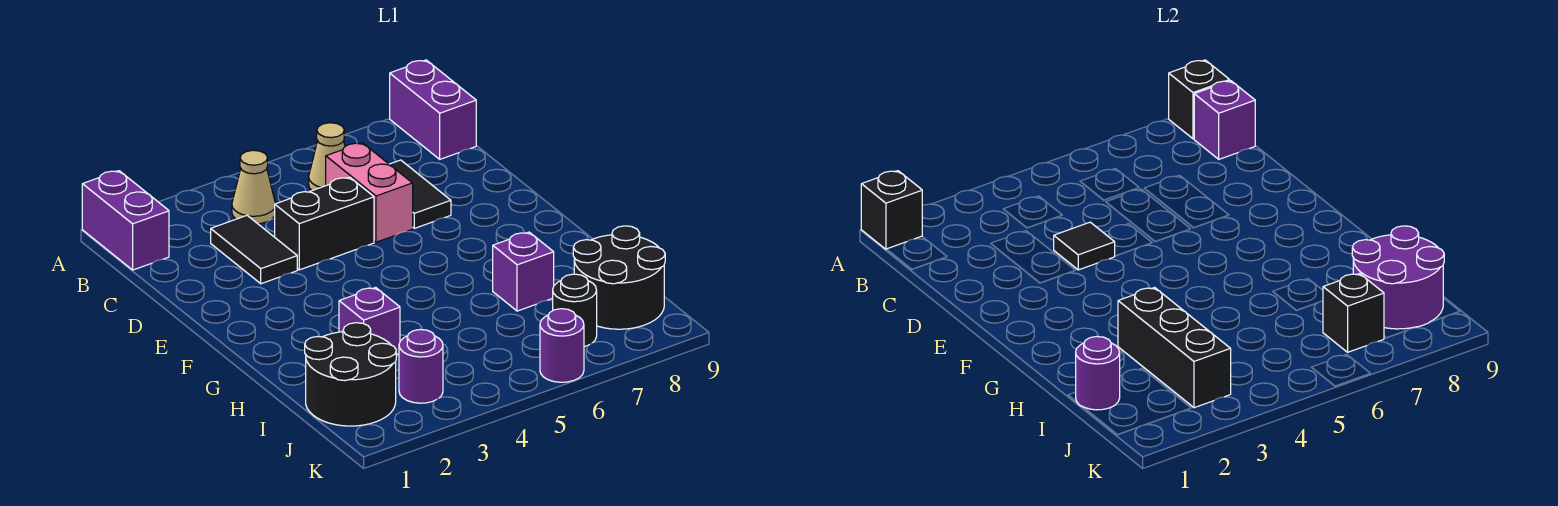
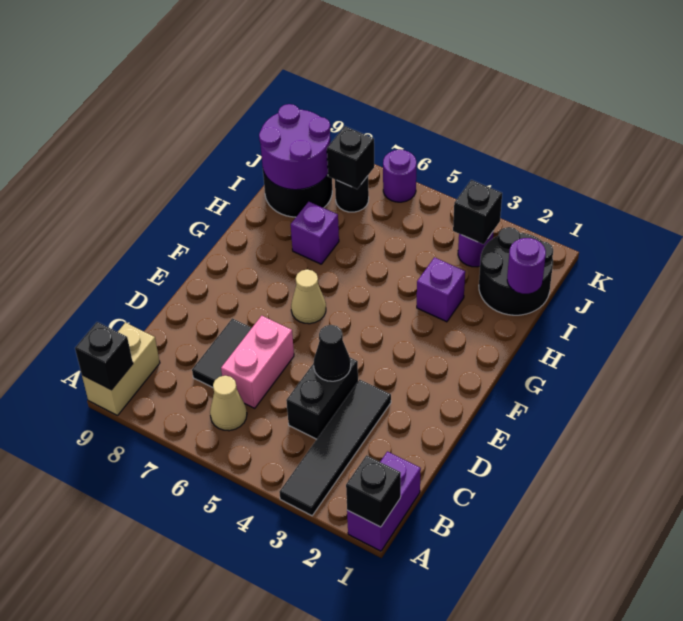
purple brick A9:B9 level 1 -> tan brick A9:B9 level 1
tan cone B4 level 1 -> tan cone F6 level 1
purple brick B9 level 2 -> none
black tile C3:D3 level 1 -> black tile A3:D3 level 1
black brick D4:D5 level 1 -> black brick C4:D4 level 1
black tile D4 level 2 -> black cone D4 level 2
black brick H3:J3 level 2 -> black brick J3 level 2

